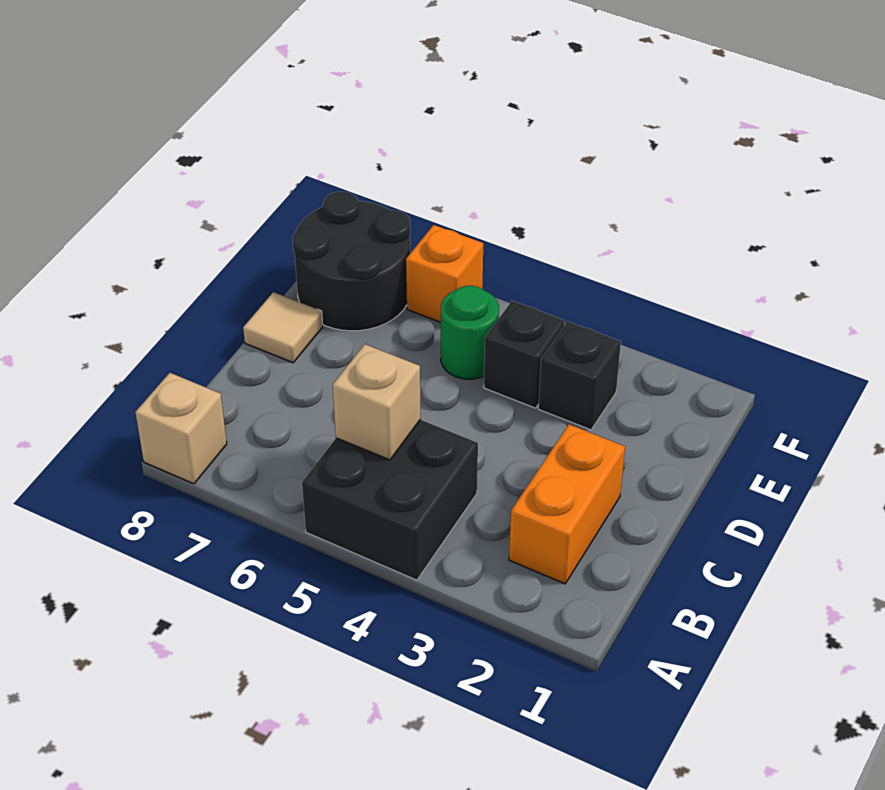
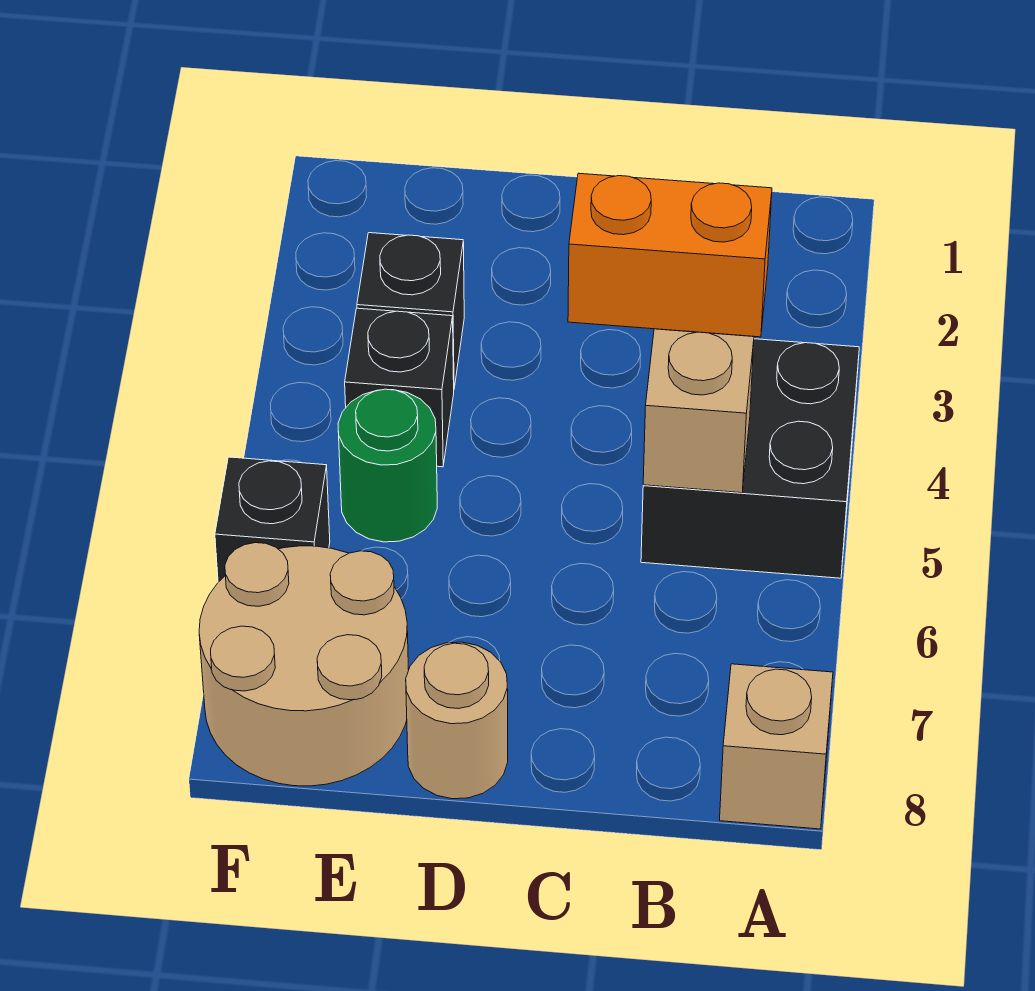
tan tile D8 level 1 -> tan round brick D8 level 1
black round brick E7:F8 level 1 -> tan round brick E7:F8 level 1
orange brick F6 level 1 -> black brick F6 level 1

